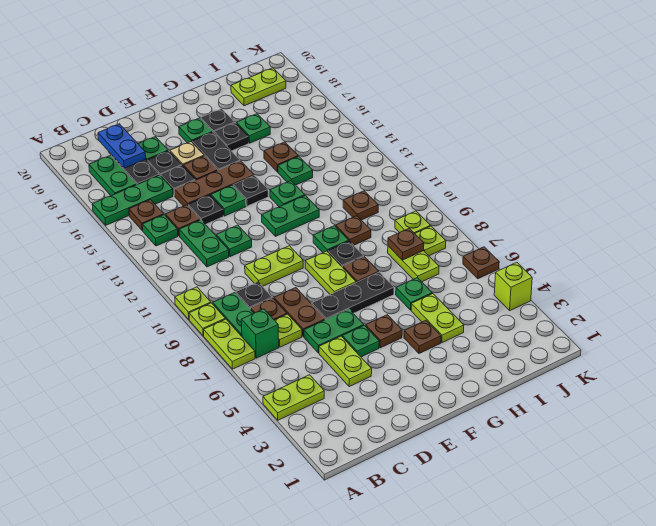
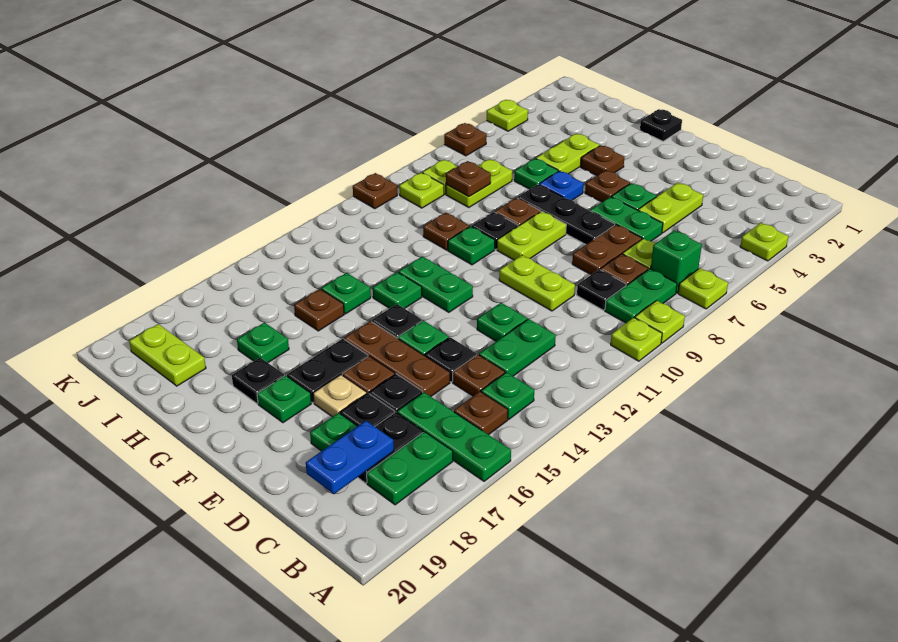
lime plate A4:B4 level 1 -> lime plate A4 level 1
lime plate A7:A8 level 1 -> lime plate A7 level 1
none -> blue plate G6 level 1
black plate G17 level 1 -> black plate G1 level 1
brown plate I11 level 1 -> brown plate K10 level 1
lime brick K4 level 1 -> lime plate K4 level 1

